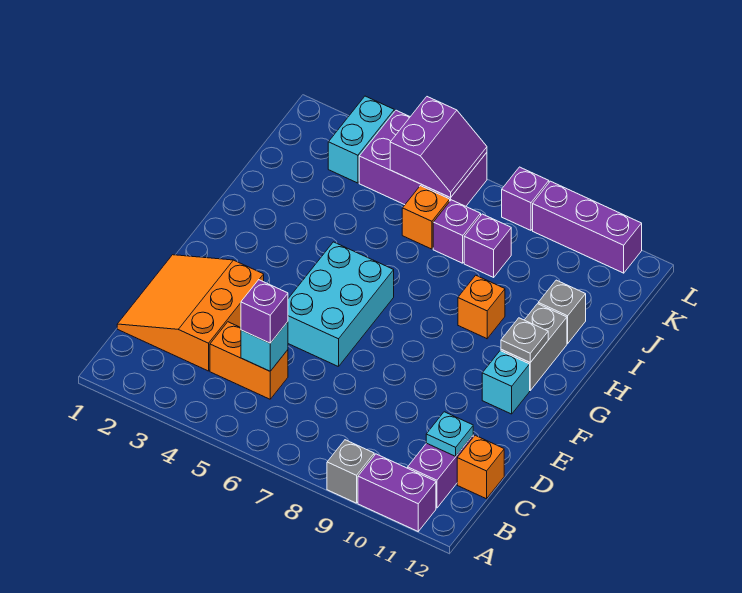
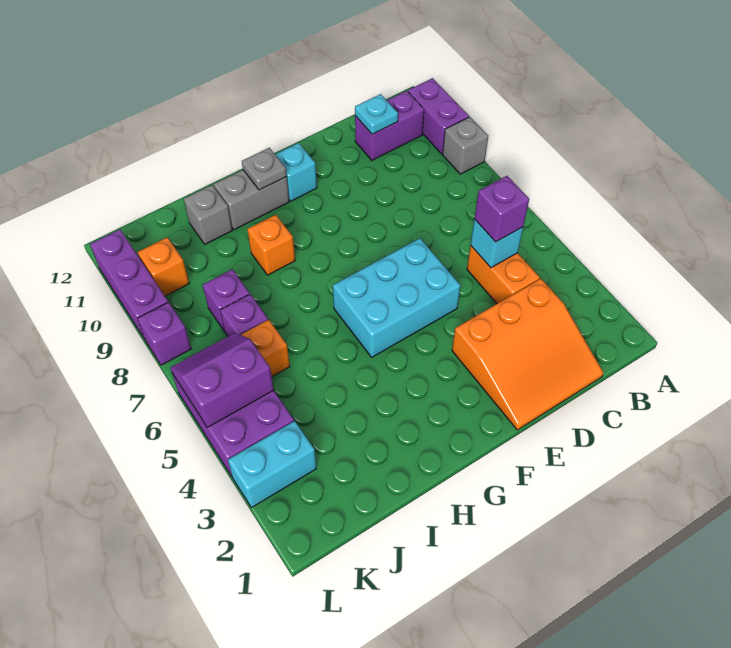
orange brick C12 level 1 -> orange brick K10 level 1

